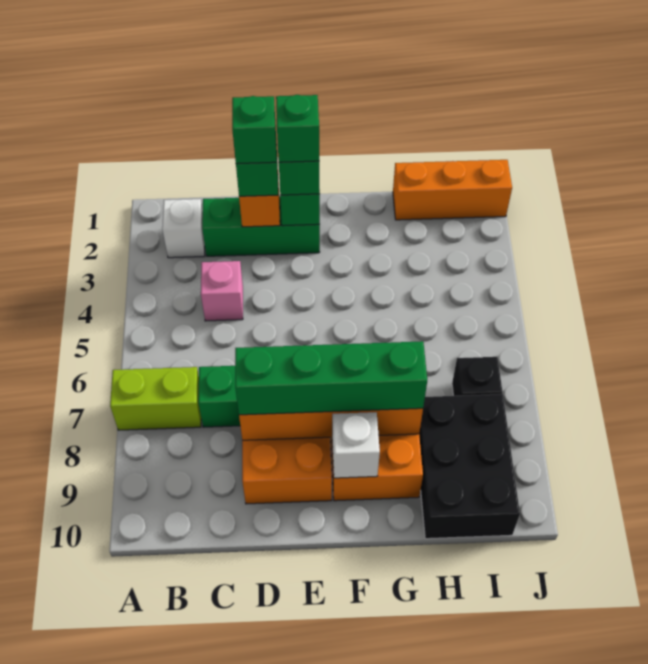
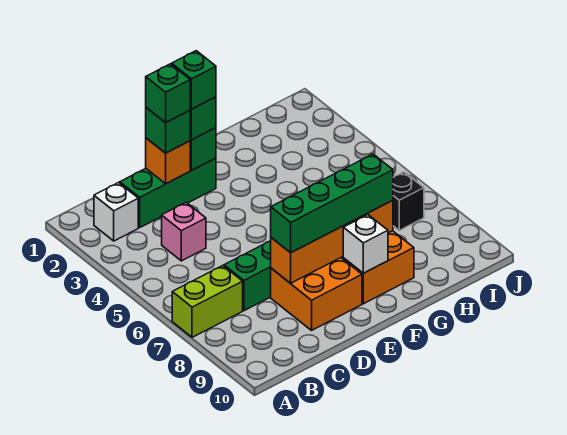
orange brick H1:J1 level 1 -> none
black brick H8:I10 level 1 -> none

